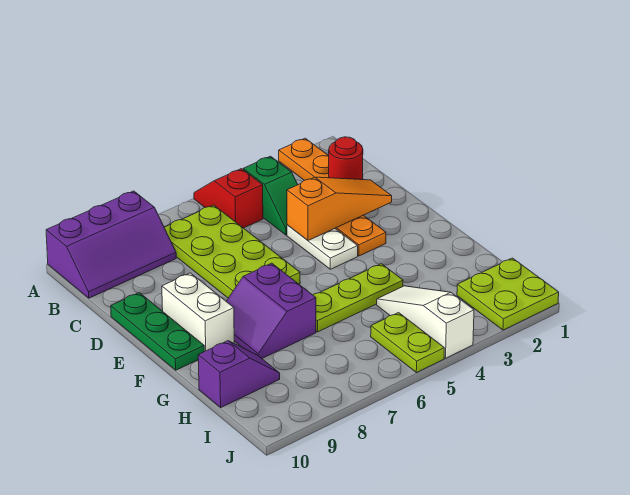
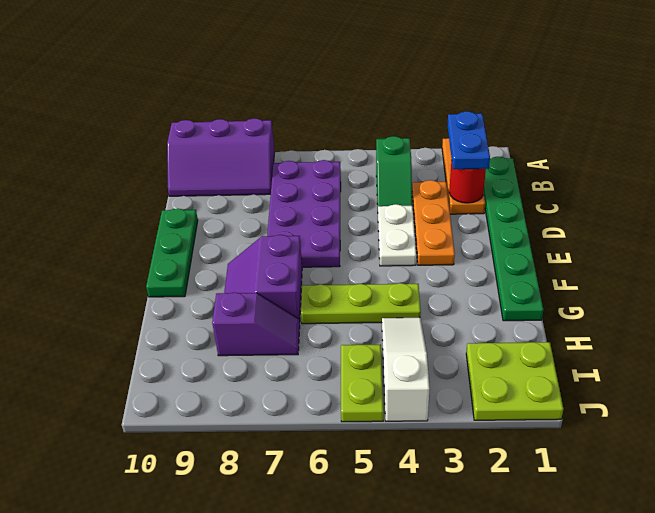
red slope A5:B5 level 1 top B -> none
none -> green plate B1:G1 level 1
none -> blue plate B2:C2 level 3
lime plate B6:E7 level 1 -> purple plate B6:E7 level 1
orange slope D2:D4 level 2 top 4 -> none
white brick E9:F9 level 1 -> none
purple slope H9:H10 level 1 top 10 -> purple slope H7:H8 level 1 top 8

